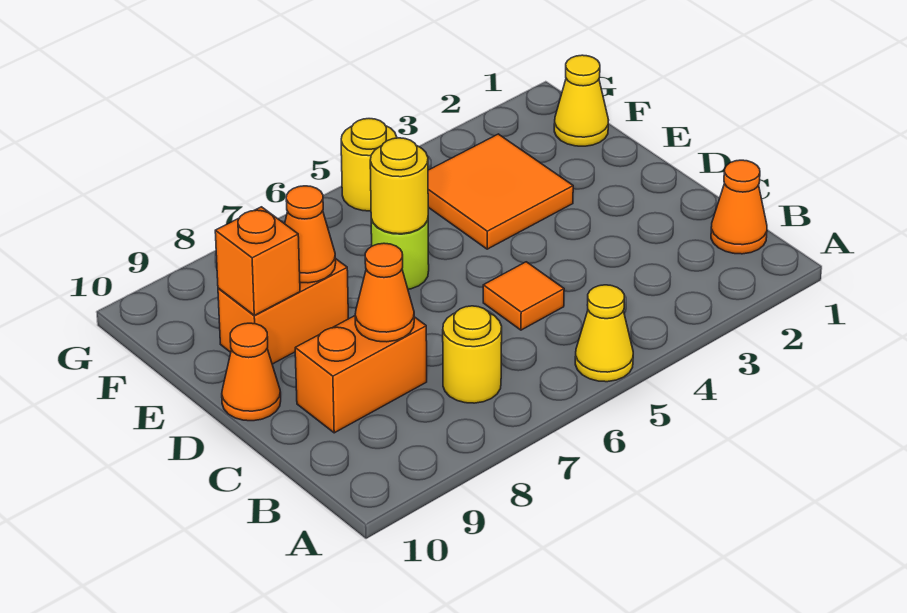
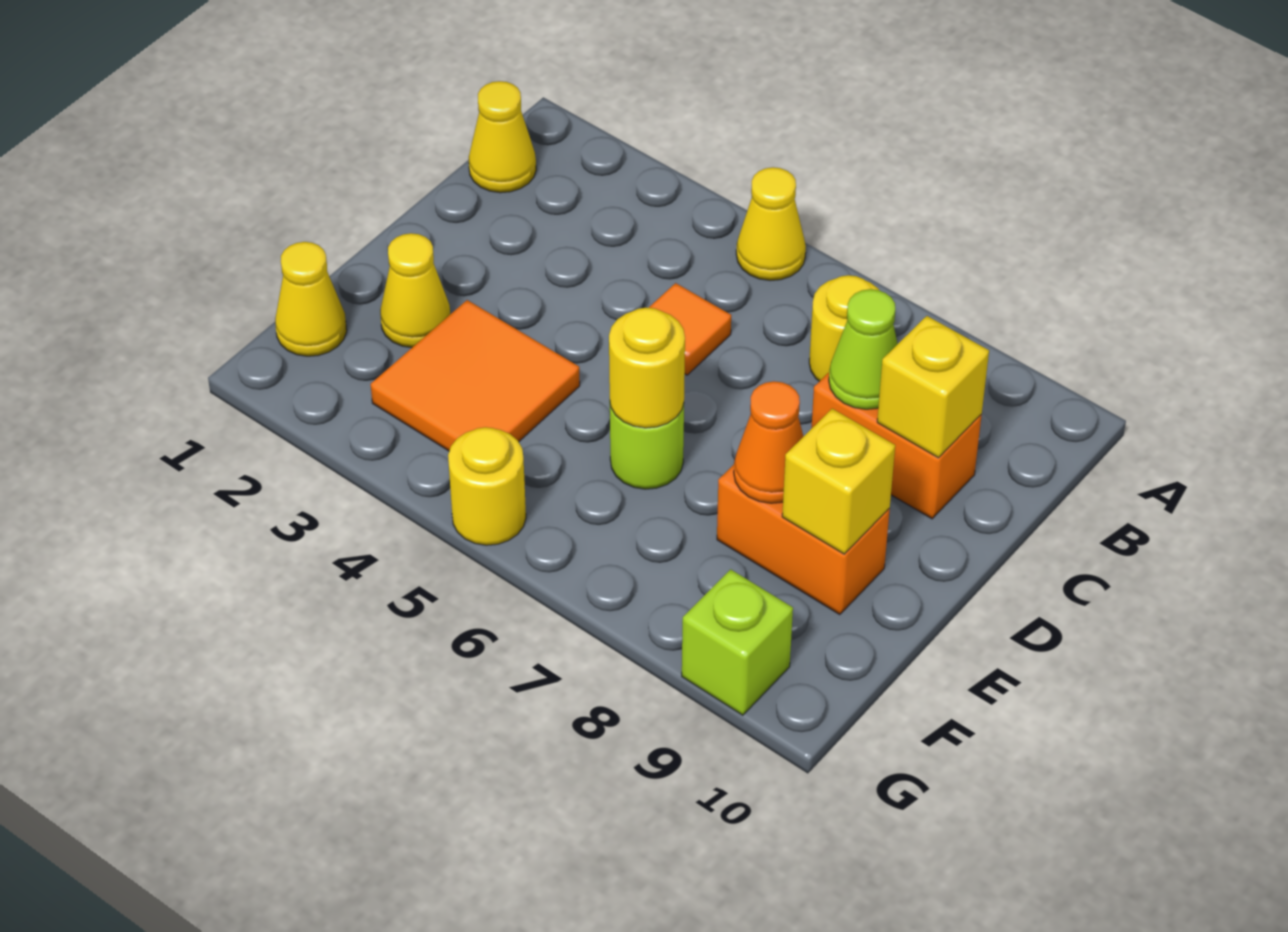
orange cone B1 level 1 -> yellow cone B1 level 1
orange cone C8 level 2 -> lime cone C8 level 2
none -> yellow brick C9 level 2
orange cone D10 level 1 -> none
none -> yellow cone E2 level 1
orange brick E9 level 2 -> yellow brick E9 level 2
none -> lime brick G9 level 1

